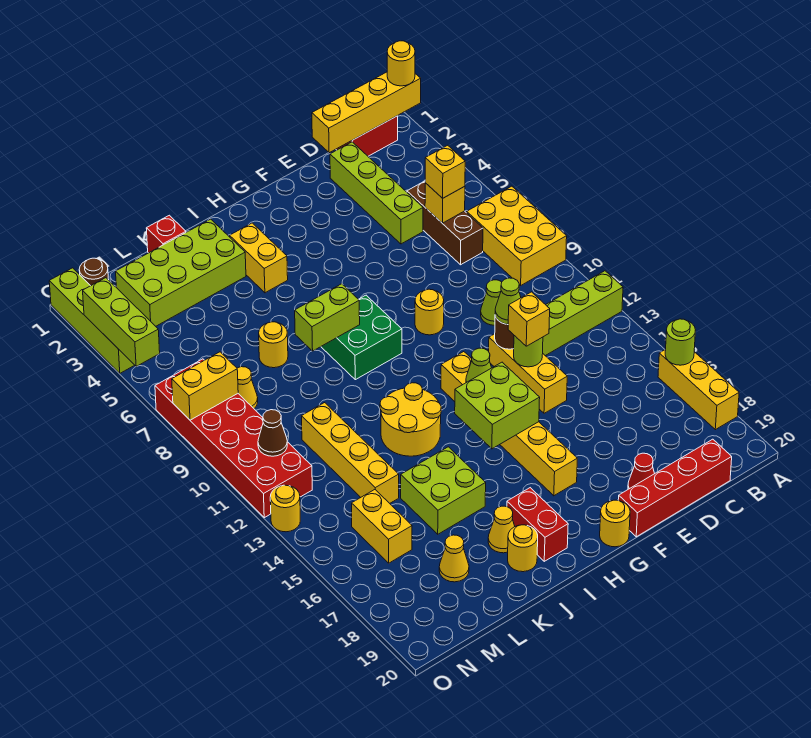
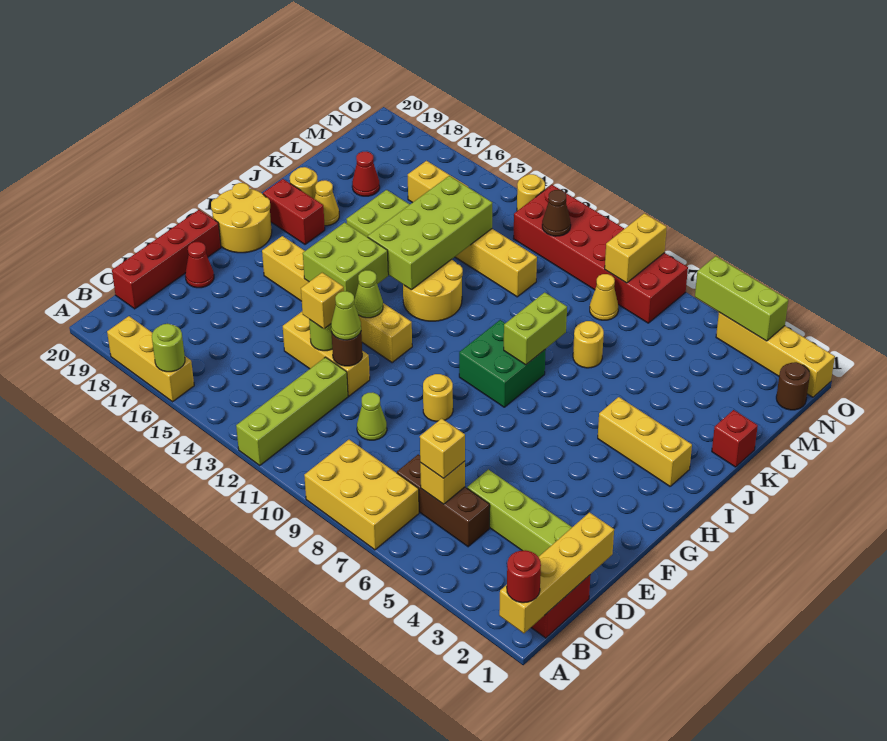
yellow round brick A1 level 3 -> red round brick A1 level 3
yellow round brick G20 level 1 -> yellow round brick G19:H20 level 1
yellow brick I3:I4 level 1 -> yellow brick I2:I4 level 1
lime brick J2:M3 level 1 -> lime brick I13:L14 level 2
yellow cone L18 level 1 -> red cone L18 level 1
lime brick O1:O4 level 1 -> yellow brick O1:O4 level 1

